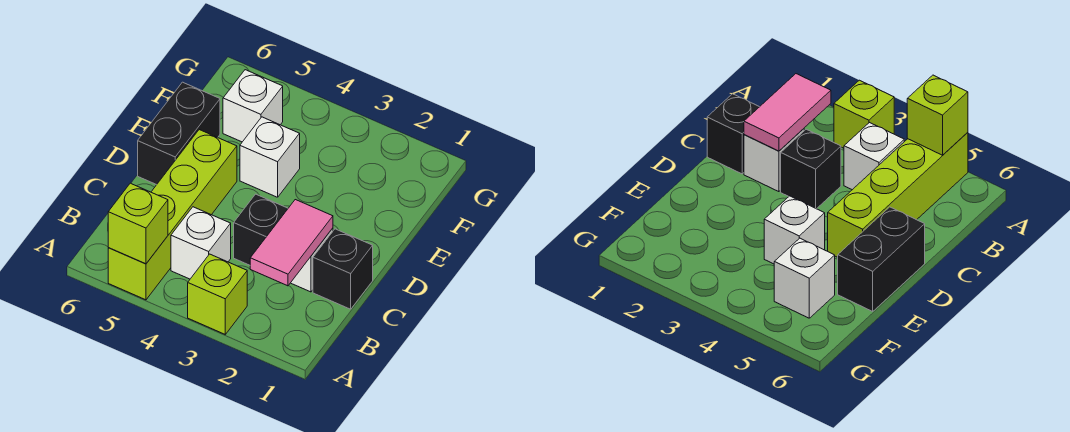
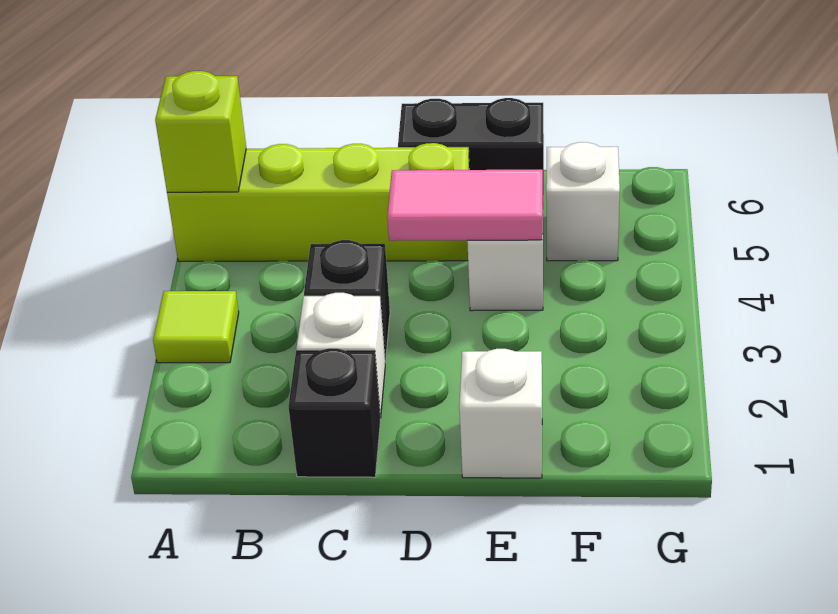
lime brick A3 level 1 -> lime tile A3 level 1
pink tile B2:C2 level 2 -> pink tile D4:E4 level 2
white brick B4 level 1 -> white brick E1 level 1

